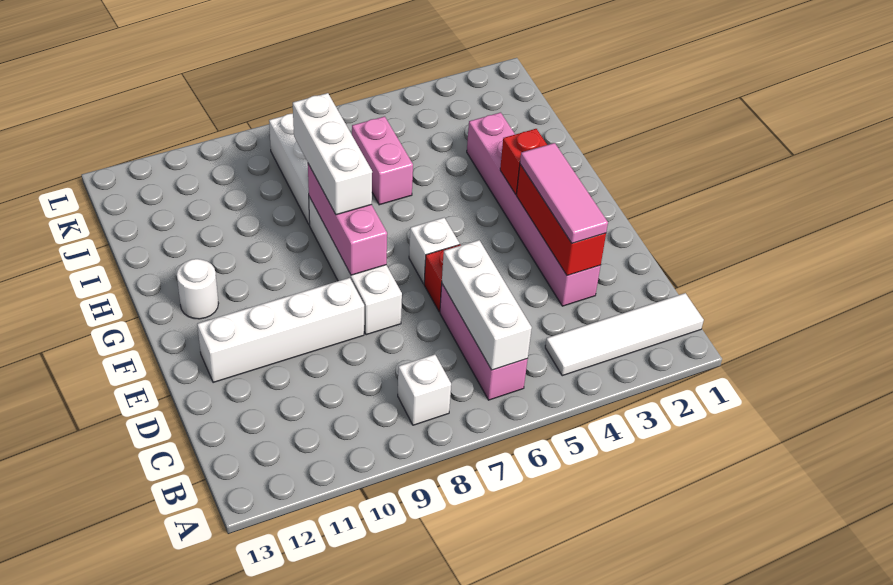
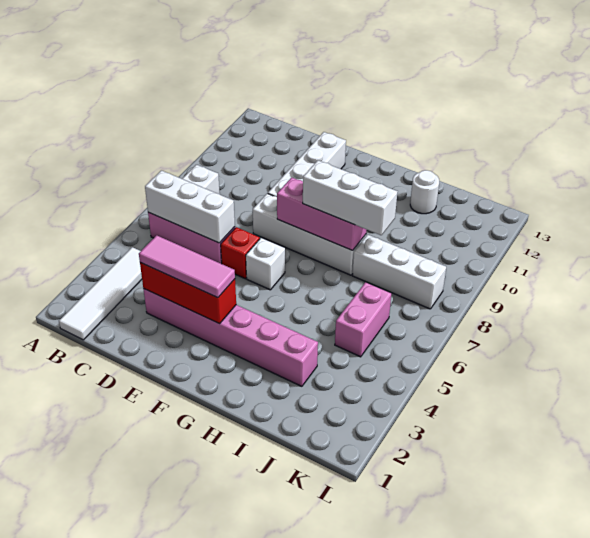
red brick G3 level 2 -> none
white round brick G12 level 1 -> white round brick I12 level 1
pink brick I6:J6 level 1 -> pink brick J5:J6 level 1

